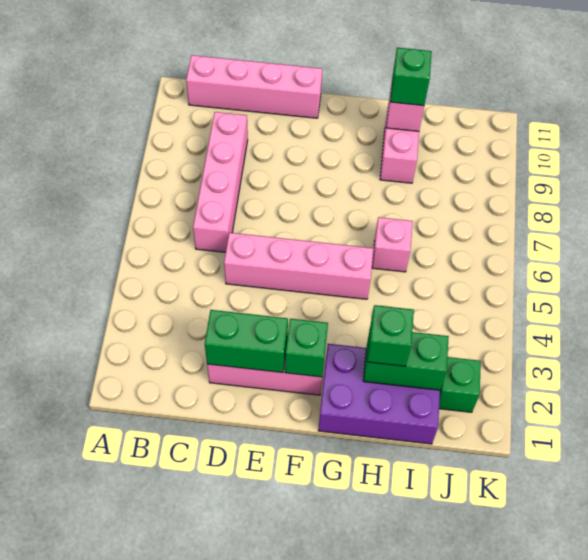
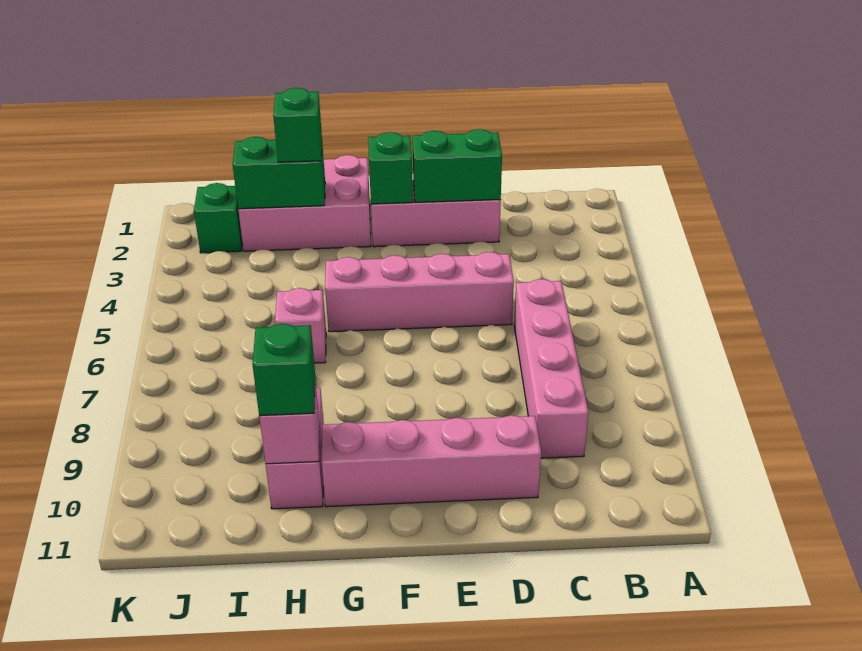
pink brick B11:E11 level 1 -> pink brick D10:G10 level 1
purple brick G1:I2 level 1 -> pink brick G1:I2 level 1

